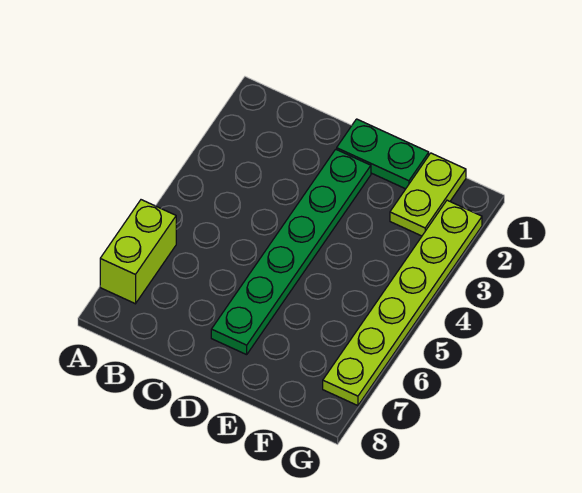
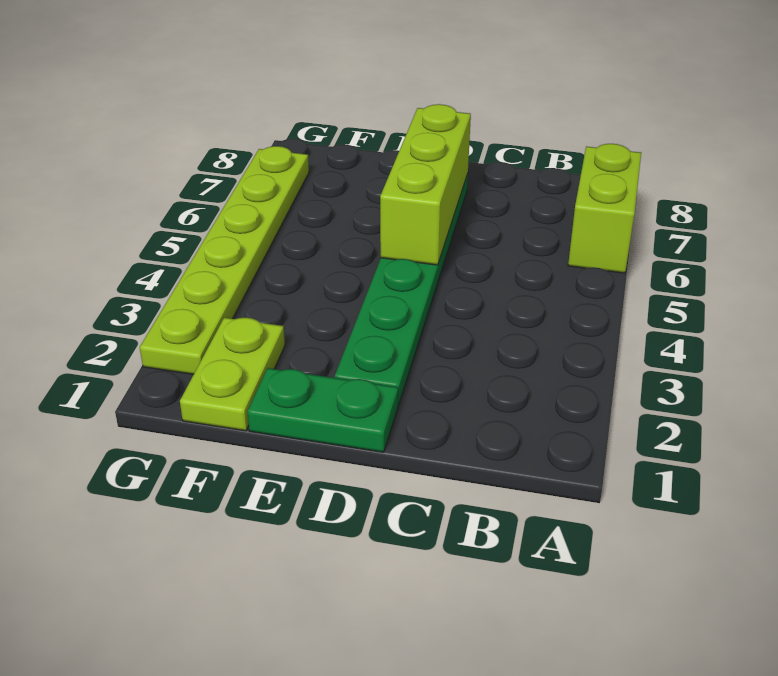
none -> lime brick D5:D7 level 2

